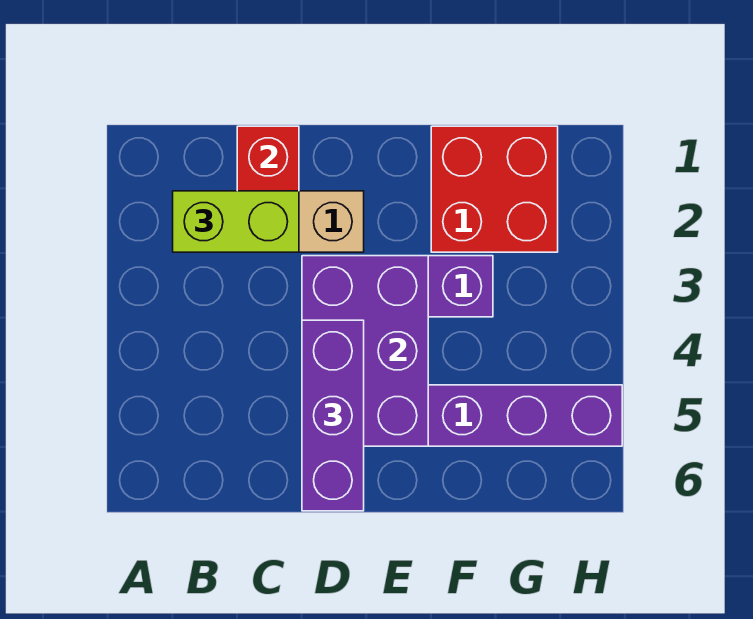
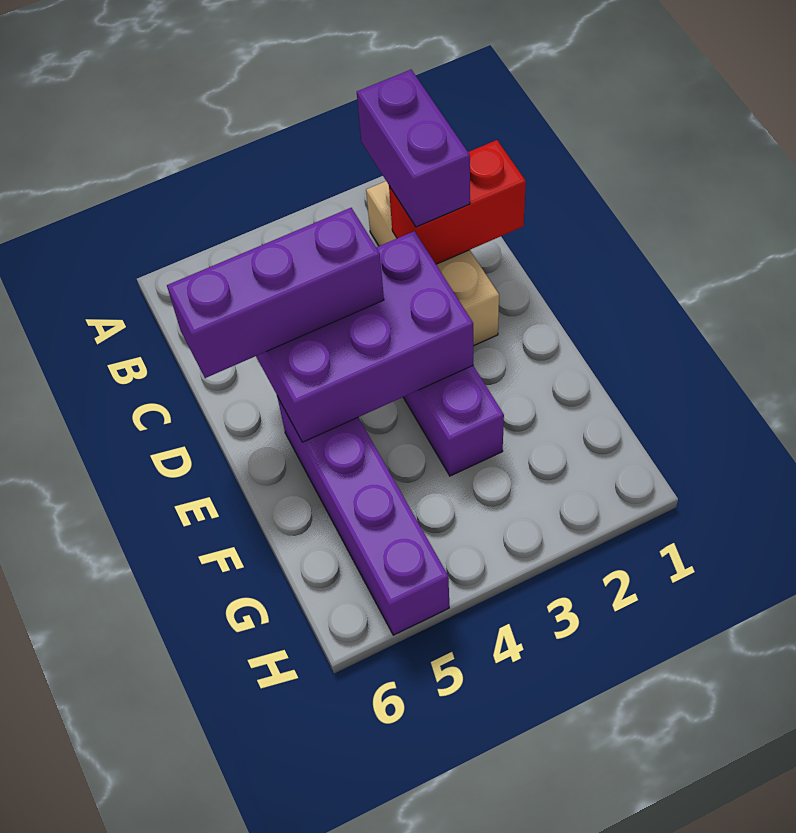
lime brick B2:C2 level 3 -> purple brick B2:C2 level 3
red brick F1:G2 level 1 -> none

